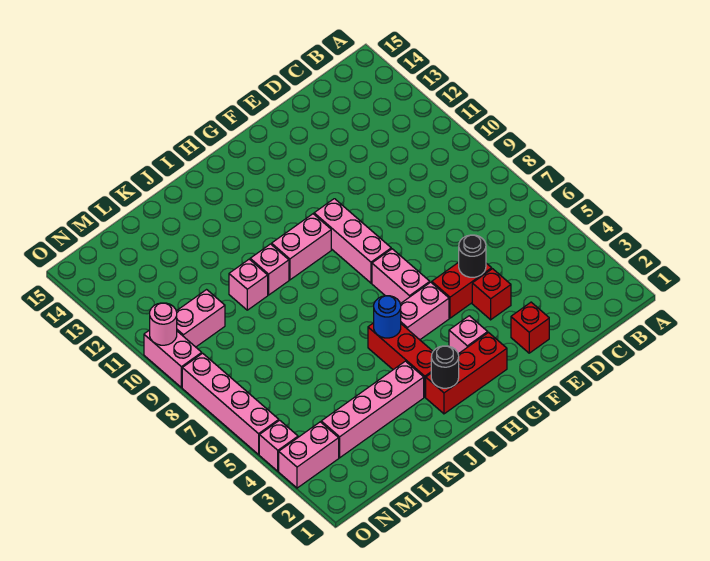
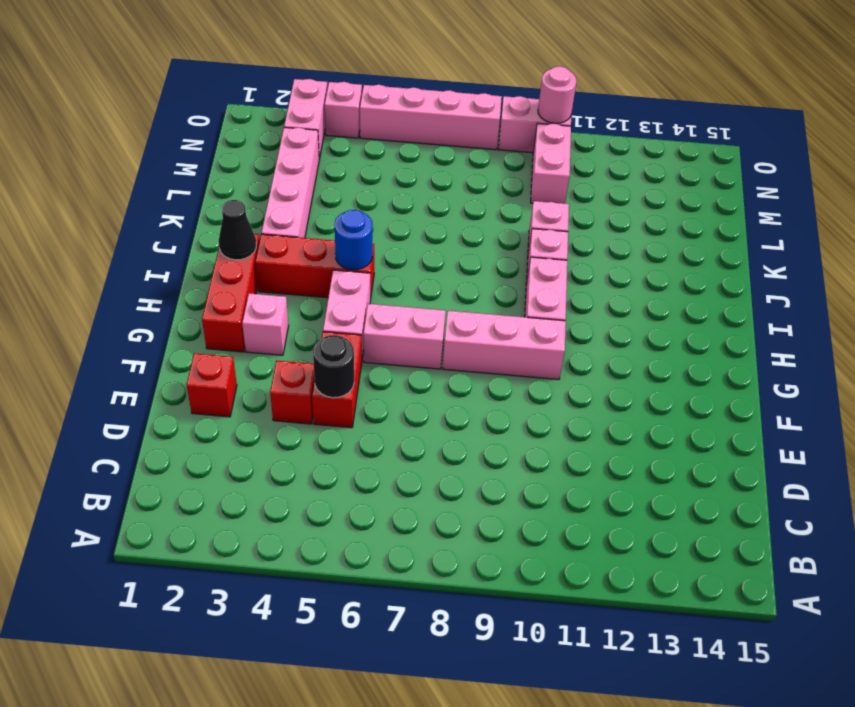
black round brick I2 level 2 -> black cone I2 level 2

